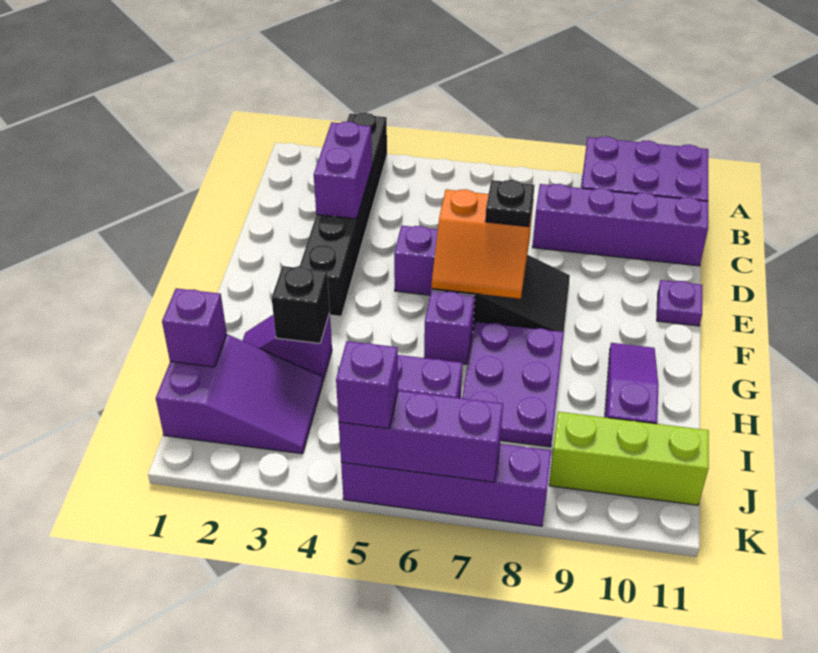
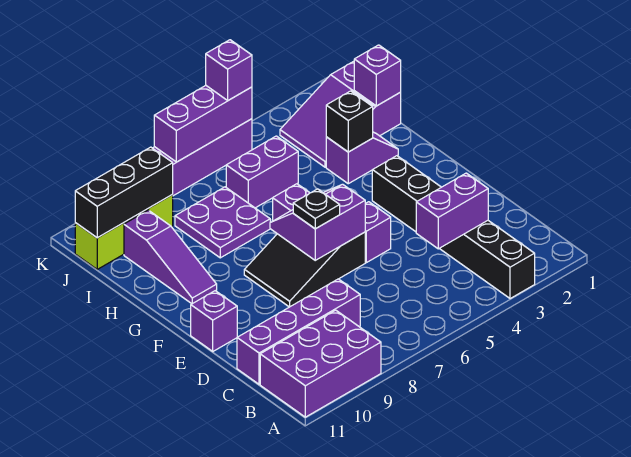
purple brick C3:D3 level 2 -> purple brick C3:C4 level 2
orange slope E6:F7 level 2 top E -> purple slope E6:F7 level 2 top E
purple plate E11 level 1 -> purple brick E11 level 1
purple plate G7:I8 level 1 -> purple plate H7:I8 level 1
none -> black brick J9:J11 level 2

